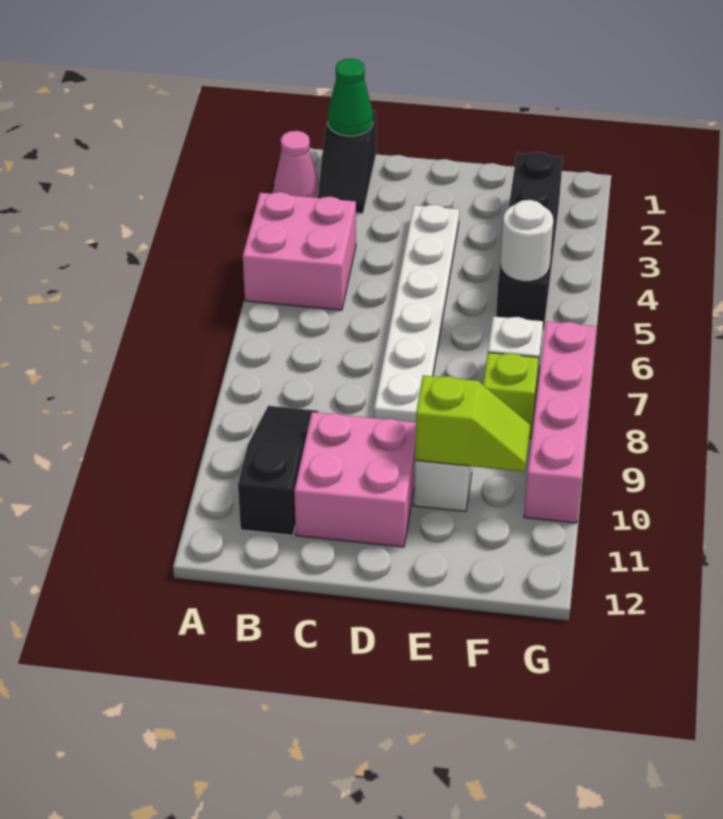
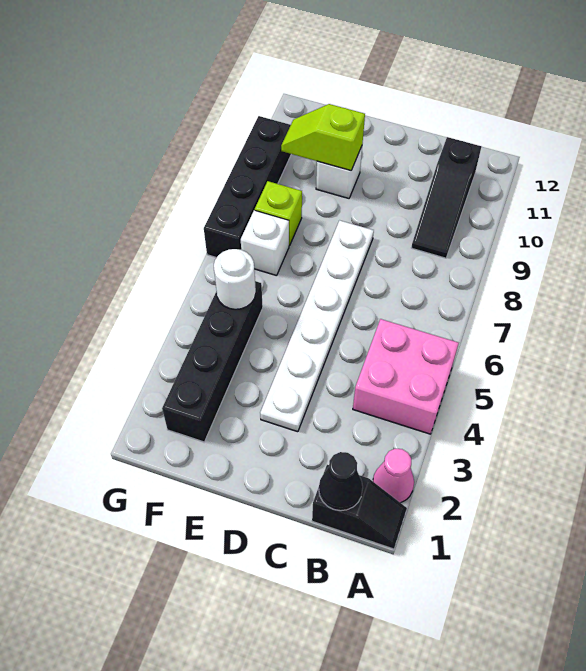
black slope B1:B2 level 1 top 1 -> black slope A1:B1 level 1 top B
green cone B1 level 2 -> black cone B1 level 2
pink brick C10:D11 level 1 -> none
pink brick G7:G10 level 1 -> black brick G7:G10 level 1

